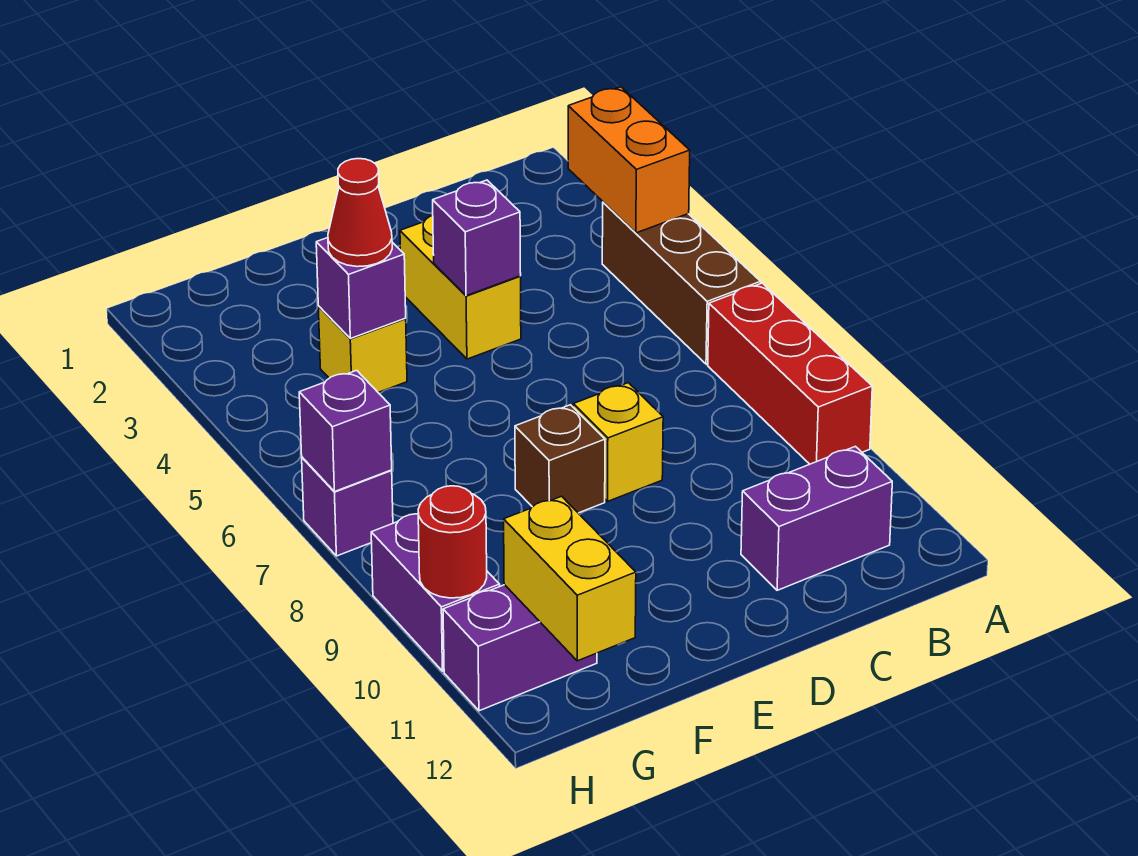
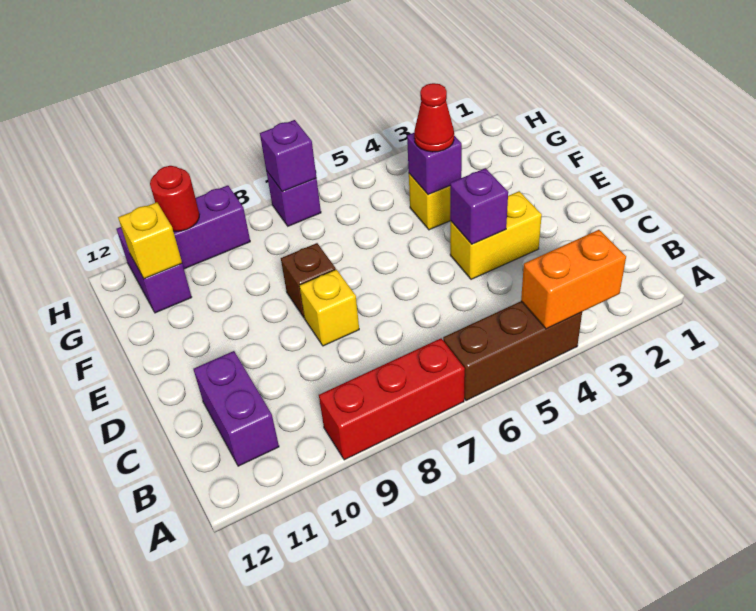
yellow brick G11:G12 level 2 -> yellow brick G11 level 2

